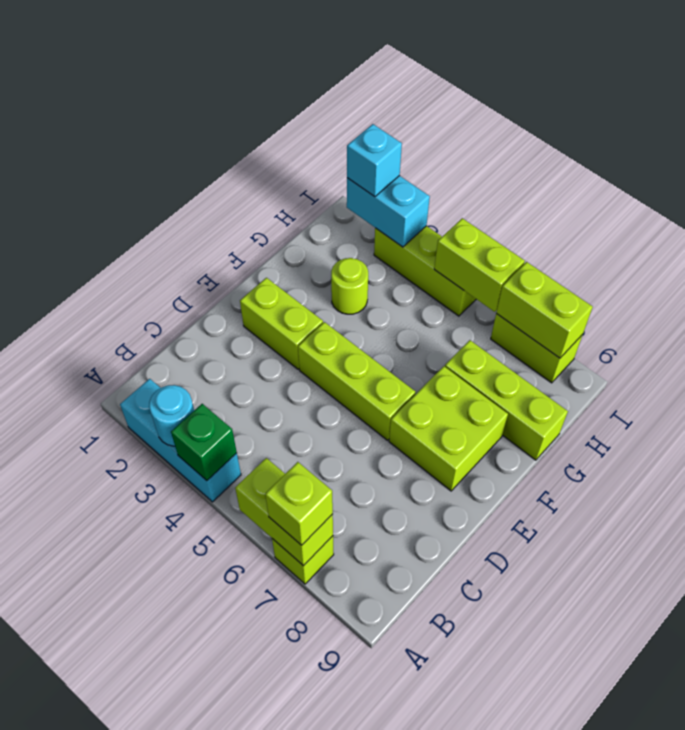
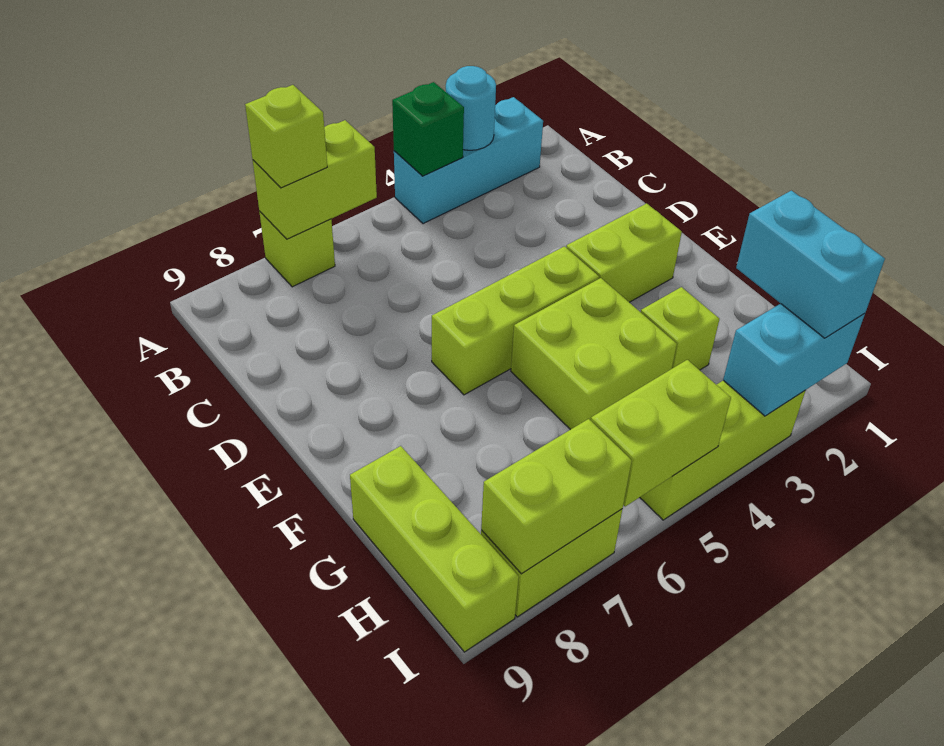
lime brick E7:F8 level 1 -> lime brick F4:G5 level 1
lime round brick G3 level 1 -> lime brick G3 level 1
lime brick G7:G9 level 1 -> lime brick G9:I9 level 1
cyan brick I2 level 3 -> cyan brick H2:I2 level 3

